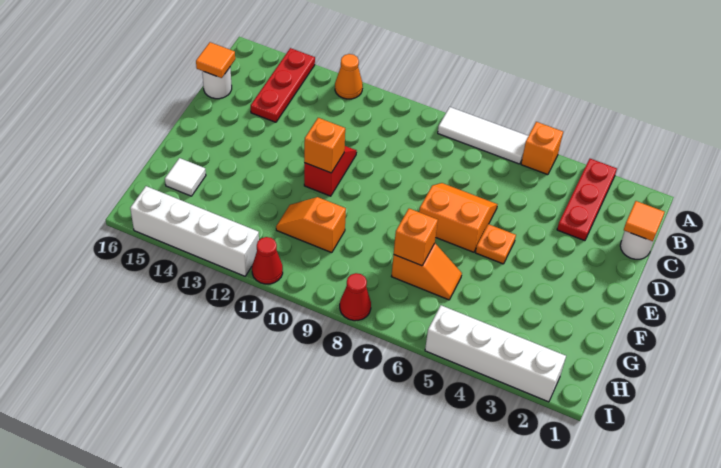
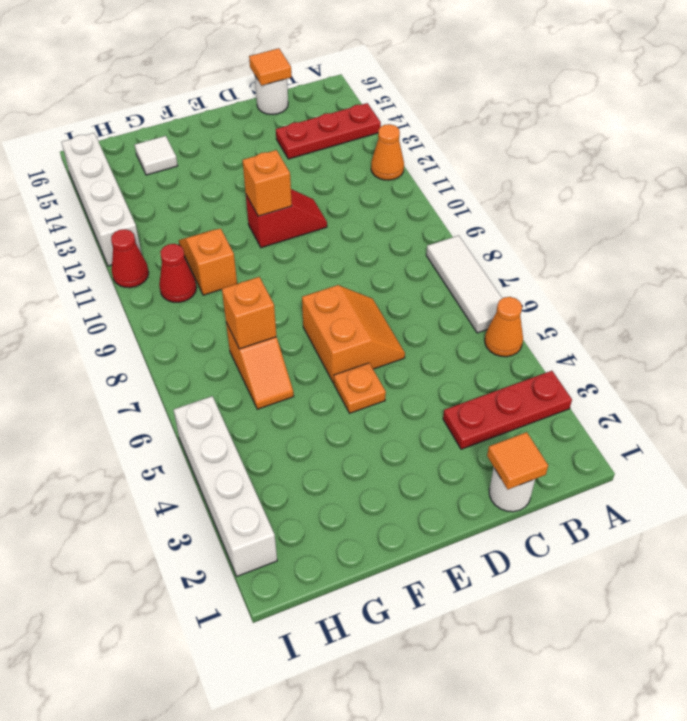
orange brick A5 level 1 -> orange cone A5 level 1
red cone I8 level 1 -> red cone H10 level 1

